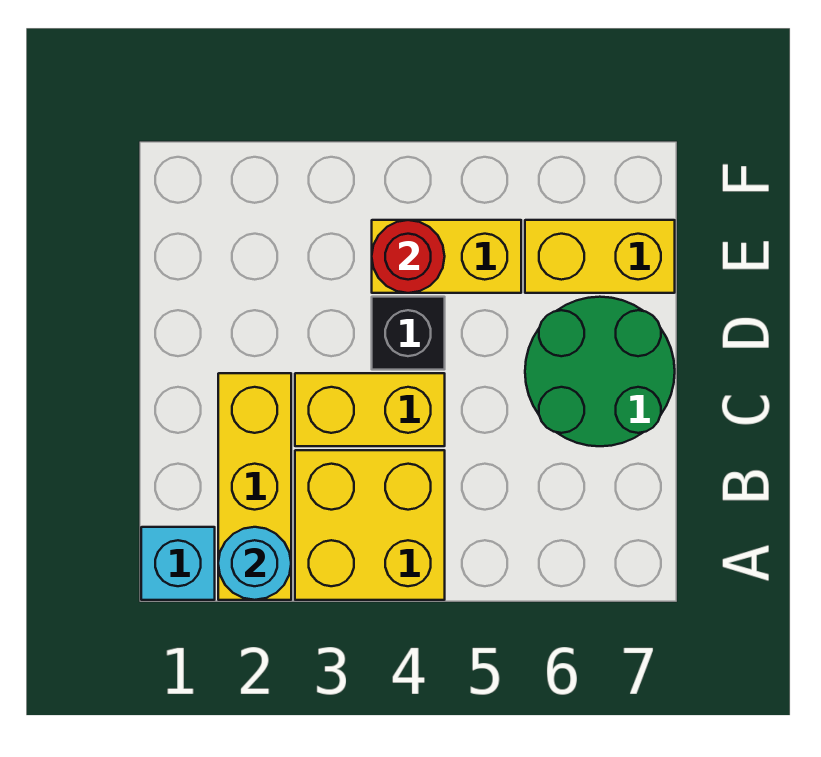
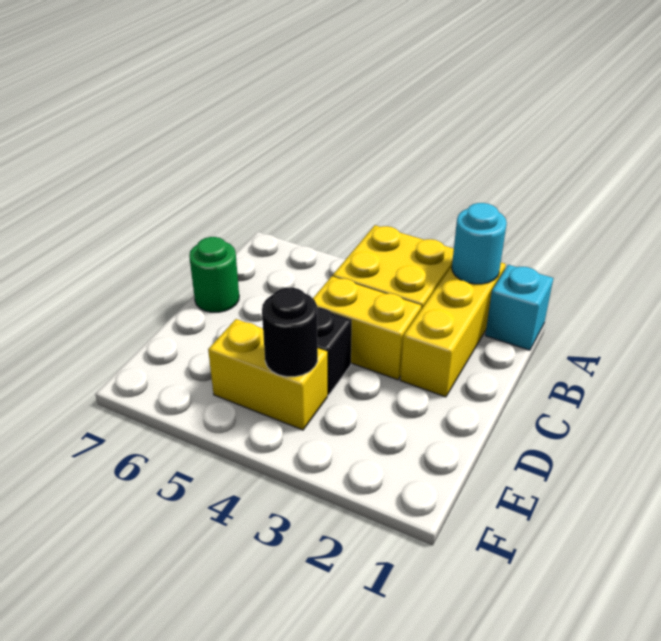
green round brick C6:D7 level 1 -> green round brick C7 level 1
red round brick E4 level 2 -> black round brick E4 level 2
yellow brick E6:E7 level 1 -> none

